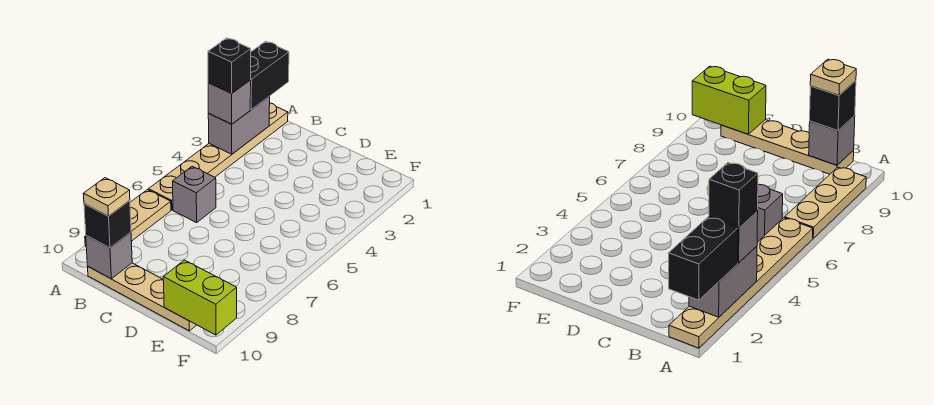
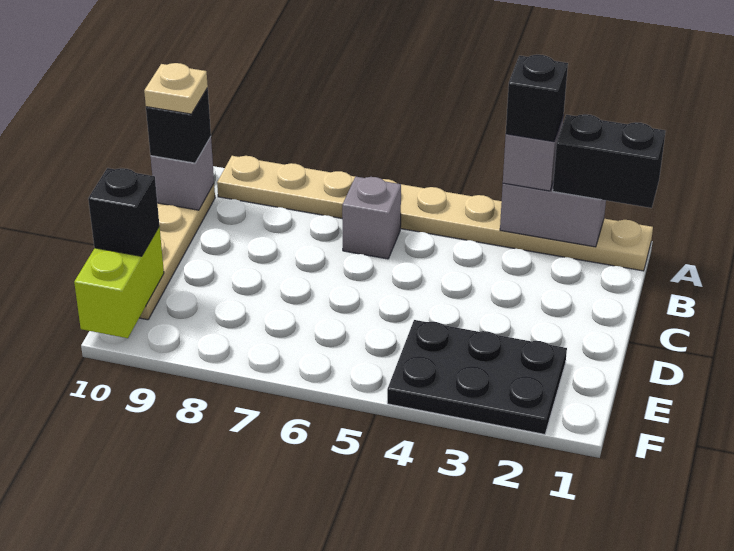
none -> black plate E2:F4 level 1
none -> black brick E10 level 3

